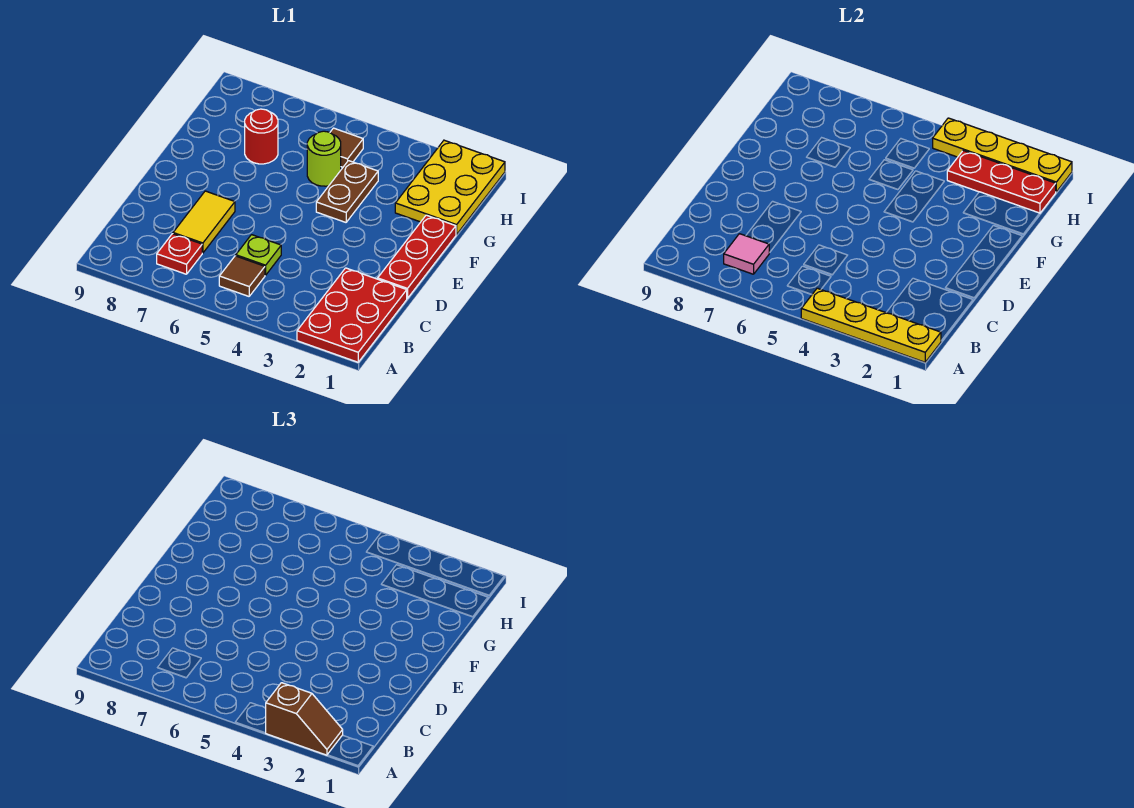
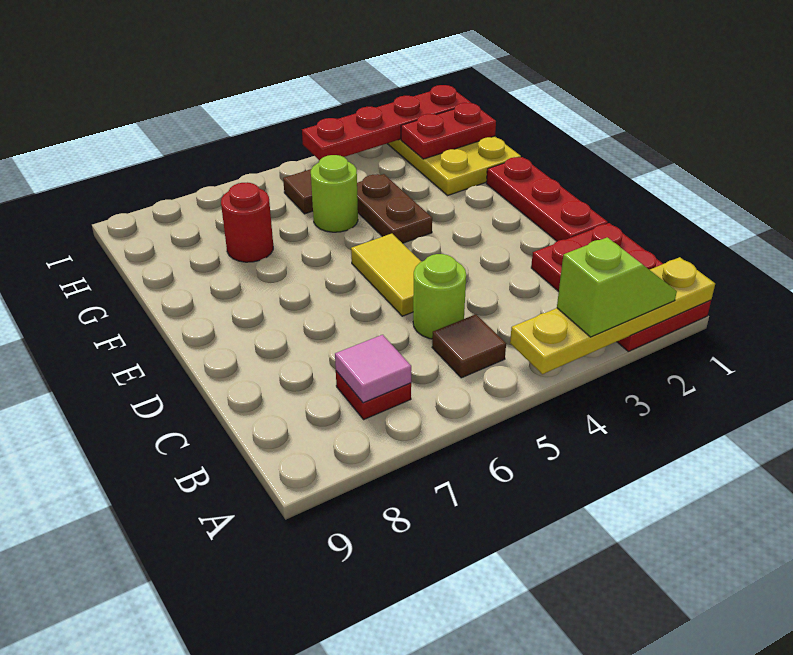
brown slope A2:A3 level 3 top 3 -> lime slope A2:A3 level 3 top 3
lime plate C5 level 1 -> lime round brick C5 level 1
yellow tile C7:D7 level 1 -> yellow tile D5:E5 level 1
red plate H1:H3 level 2 -> red plate H1:H2 level 2
yellow plate I1:I4 level 2 -> red plate I1:I4 level 2

